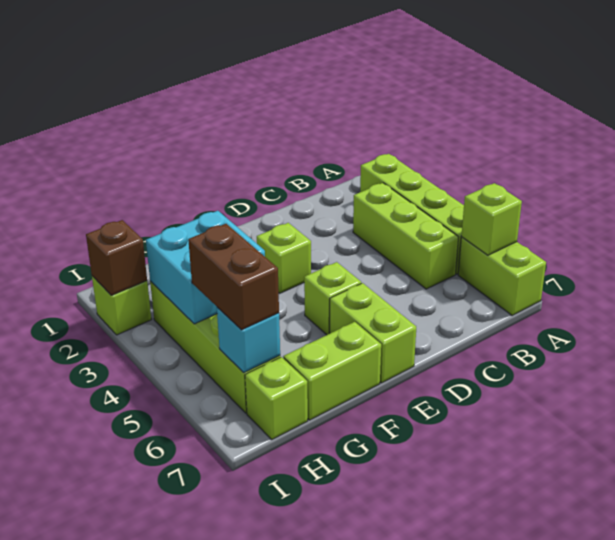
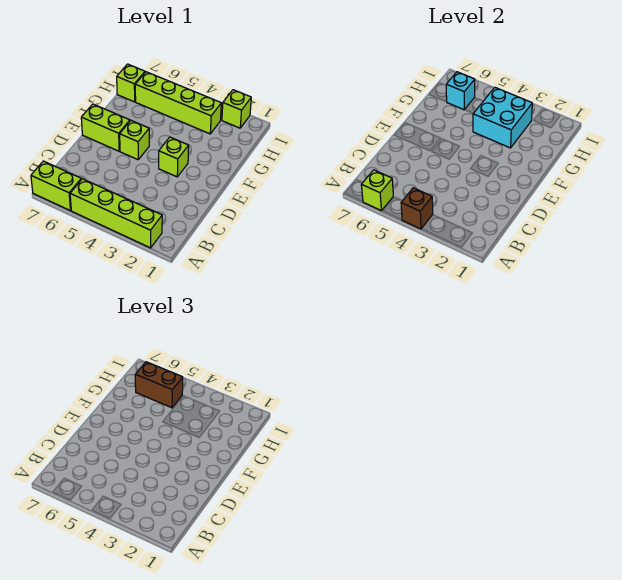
lime brick B3:B5 level 1 -> none
lime brick F7:G7 level 1 -> none
brown brick I2 level 2 -> brown brick A4 level 2

